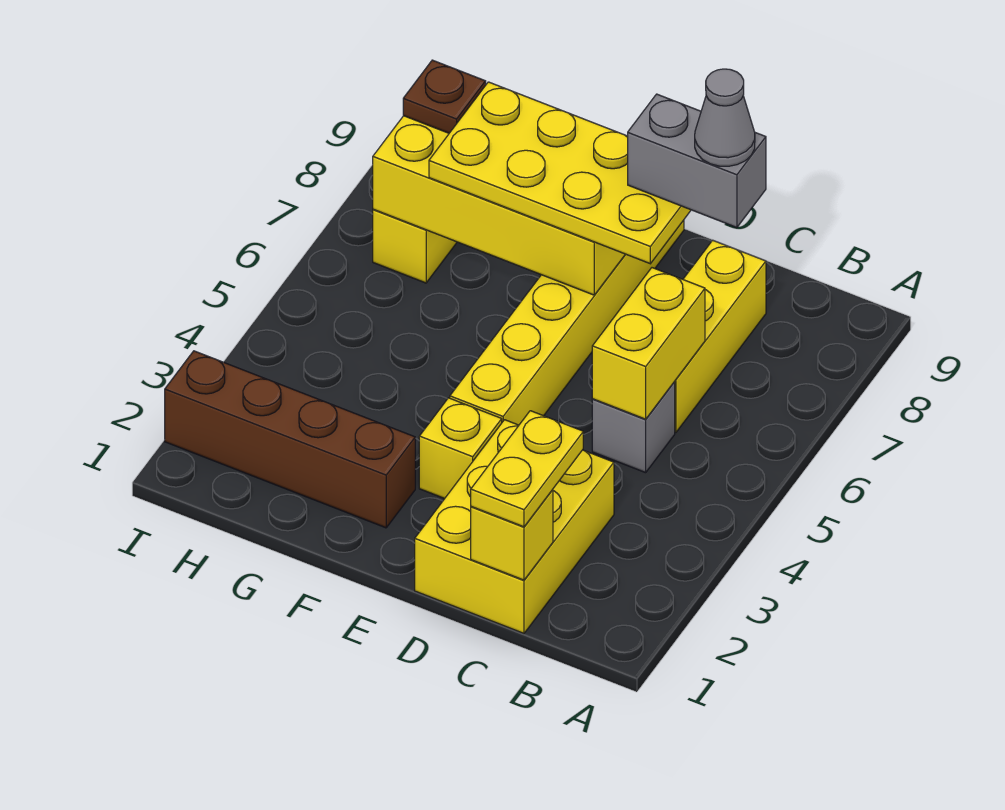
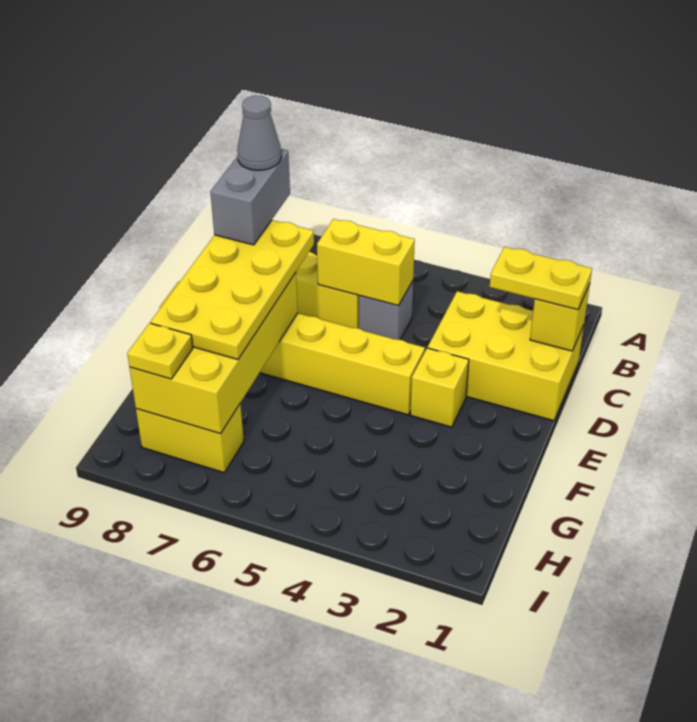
brown brick F2:I2 level 1 -> none
brown plate H8 level 3 -> yellow plate H8 level 3

